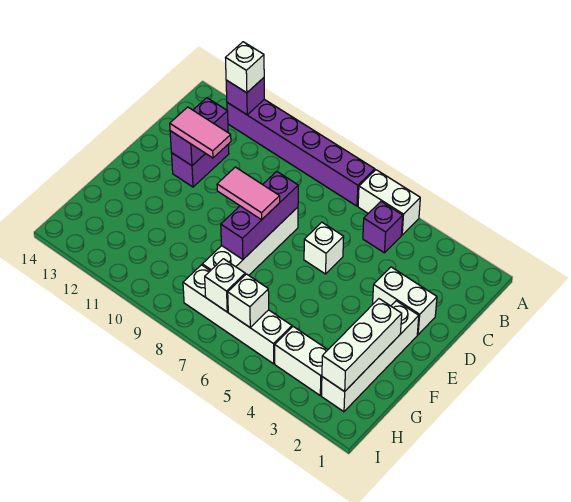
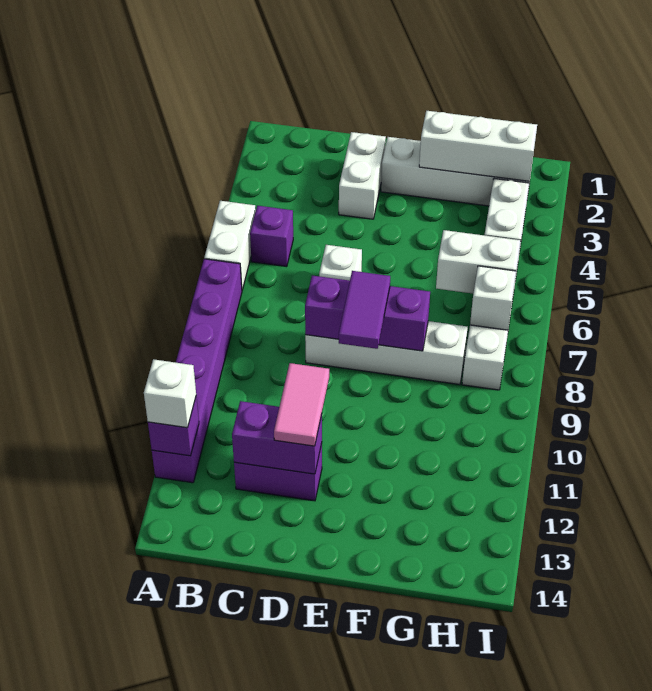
pink tile E8:E9 level 3 -> purple tile E8:E9 level 3
white brick H6 level 2 -> white brick G6:H6 level 2

